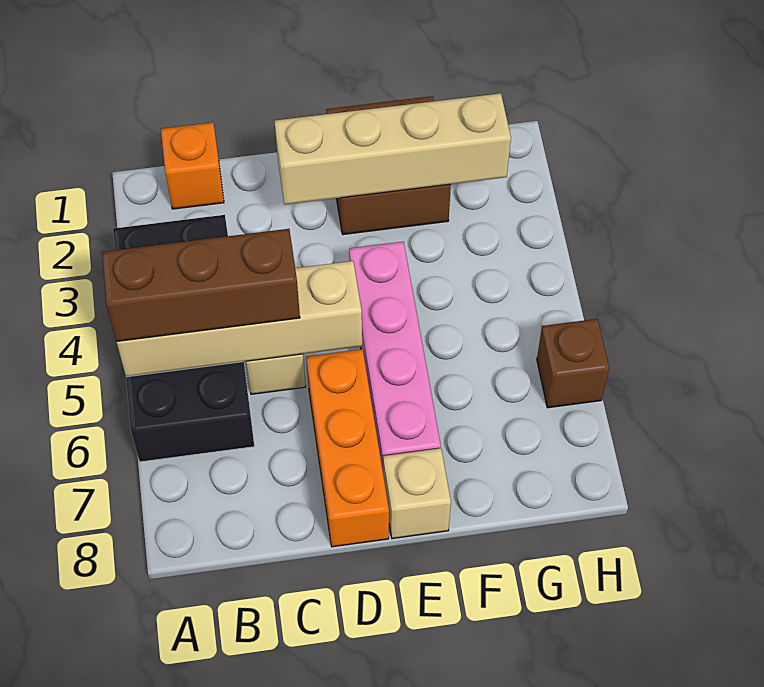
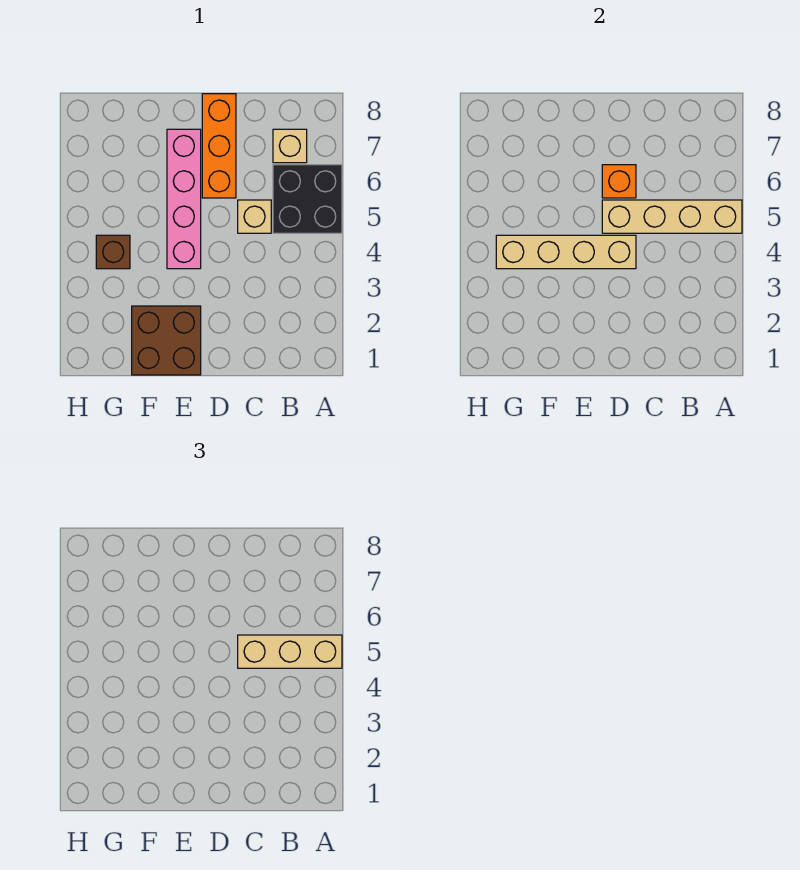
black brick A3:B6 level 1 -> black brick A5:B6 level 1
brown brick A5:C5 level 3 -> tan brick A5:C5 level 3
orange brick B1 level 1 -> orange brick D6 level 2
tan brick D2:G2 level 2 -> tan brick D4:G4 level 2
tan brick E8 level 1 -> tan brick B7 level 1
brown brick H6 level 1 -> brown brick G4 level 1

